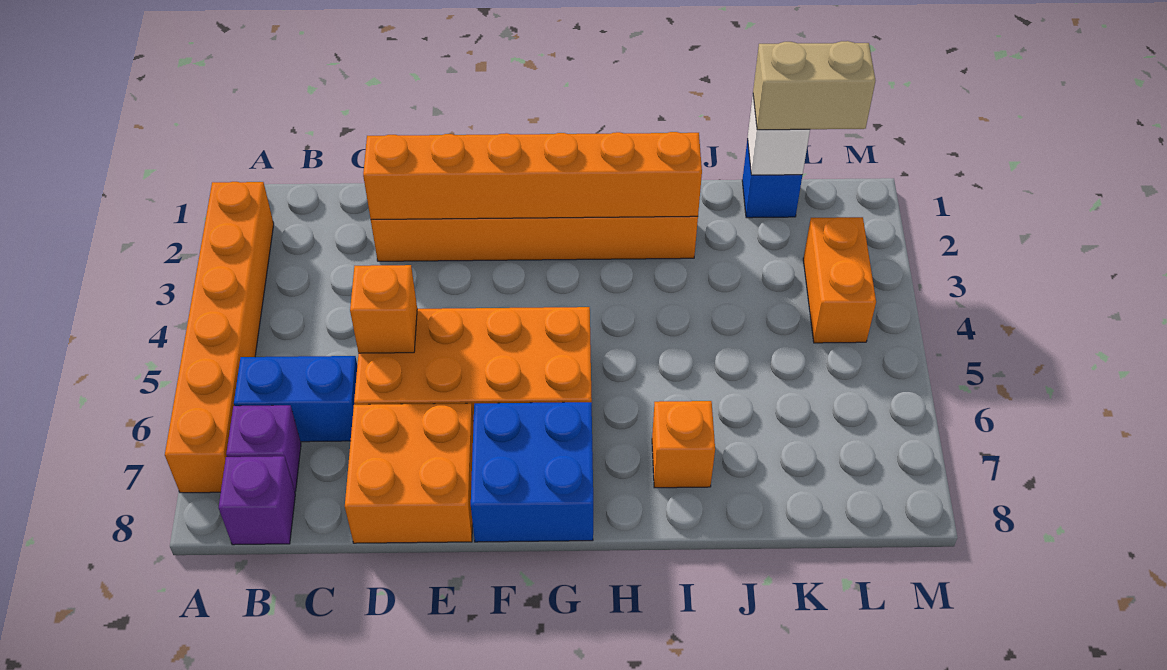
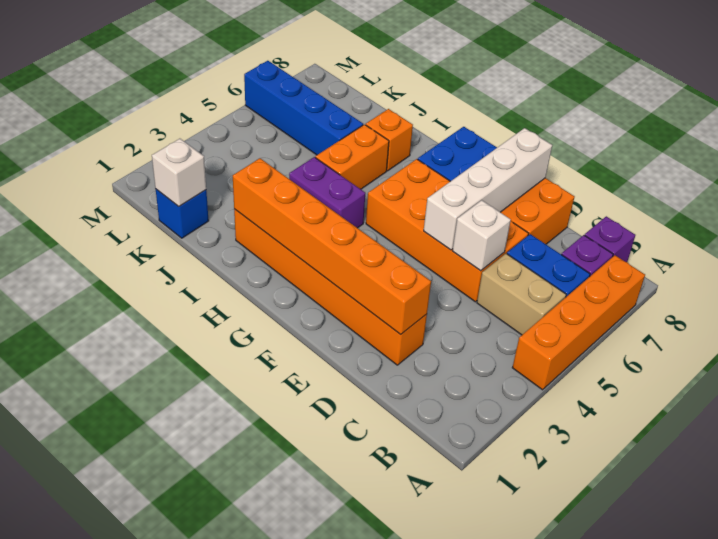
orange brick A2:A7 level 1 -> orange brick A4:A7 level 1
orange brick D5 level 2 -> white brick D5 level 2
none -> white brick E5:E8 level 2
none -> purple brick H4:I4 level 1
none -> blue brick J6:M6 level 1
tan brick K1:L1 level 3 -> tan brick B5:C5 level 1
orange brick L3:L4 level 1 -> orange brick I5:I6 level 1

